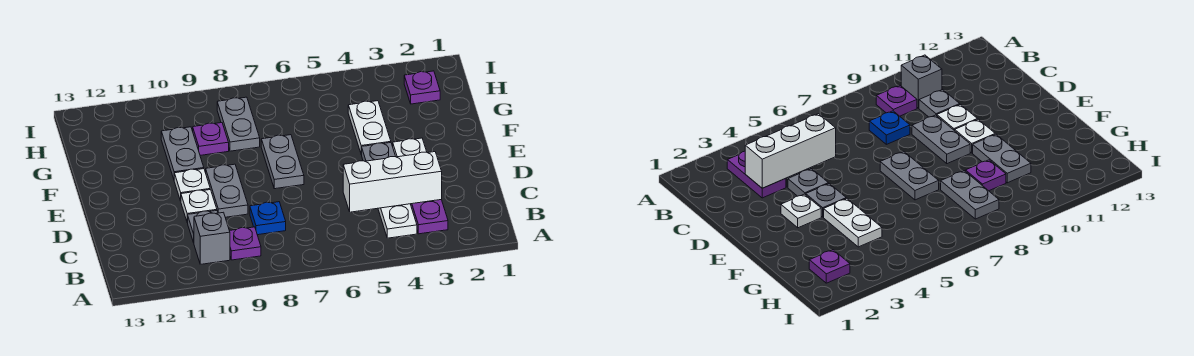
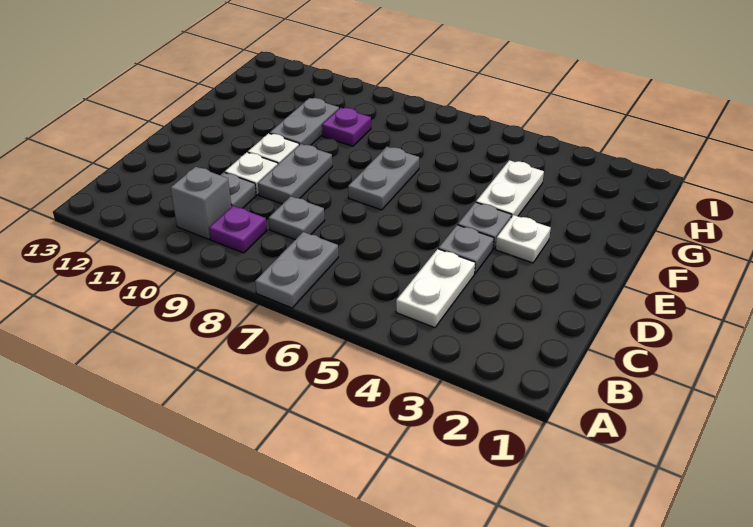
purple plate B3:C3 level 1 -> none
white brick C3:C5 level 2 -> none
blue plate C8 level 1 -> grey plate C8 level 1
grey plate G8:H8 level 1 -> grey plate A7:B7 level 1
purple plate H2 level 1 -> none

